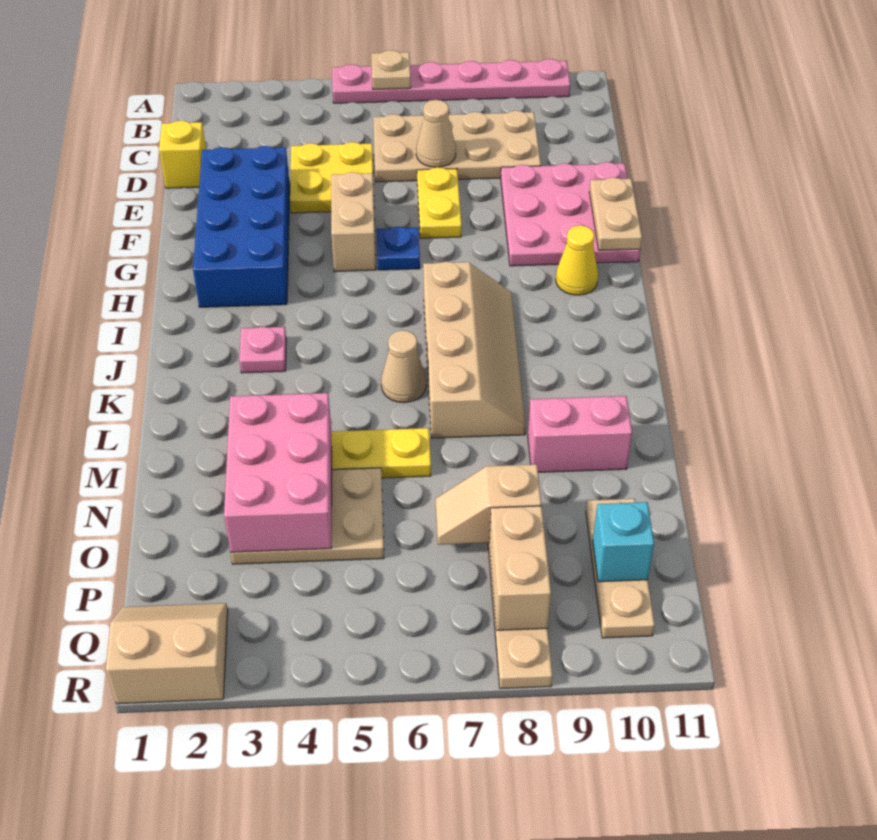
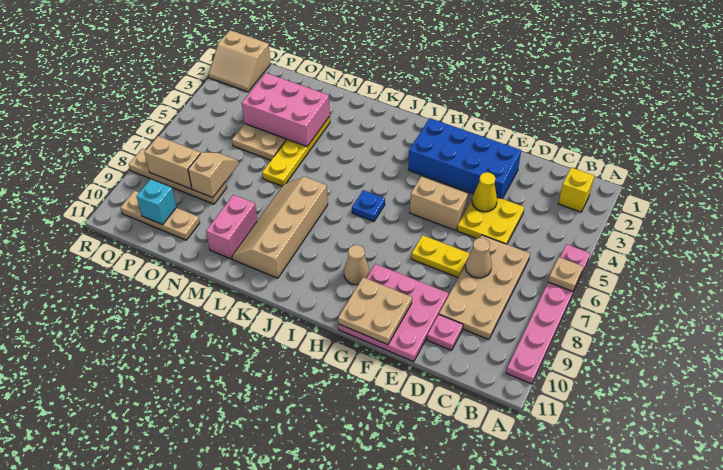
yellow brick D1 level 1 -> yellow brick B2 level 1
tan plate F11:G11 level 2 -> tan plate F10:G11 level 2
blue plate G6 level 1 -> blue plate I6 level 1
yellow cone H10 level 1 -> yellow cone E4 level 2
tan slope I7:L8 level 1 top 7 -> tan slope K7:L10 level 1 top K
pink plate J3 level 1 -> pink plate D10 level 1
tan cone K6 level 1 -> tan cone H9 level 1
tan slope Q1:R2 level 1 top R -> tan slope Q1:R2 level 1 top 1

